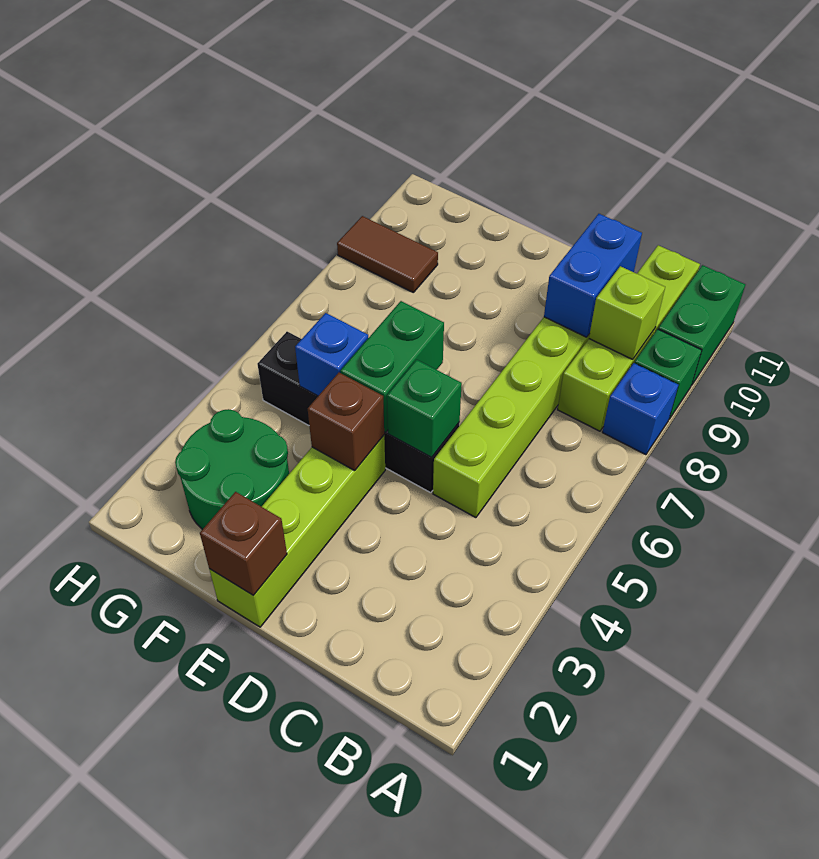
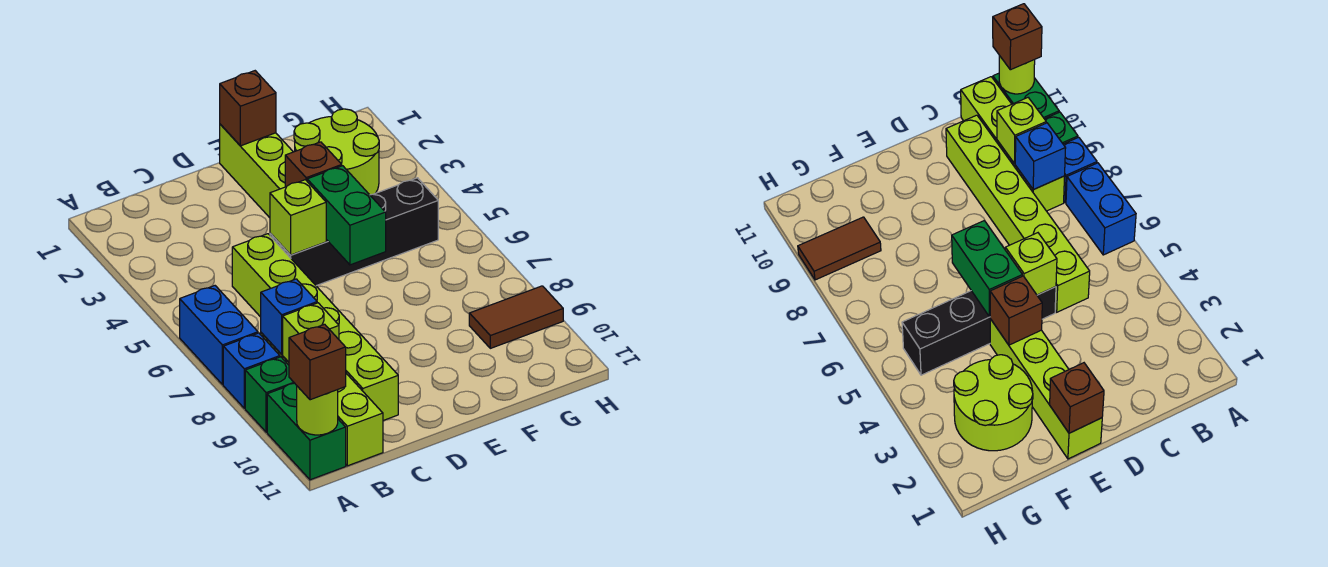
none -> lime round brick A11 level 2
none -> brown brick A11 level 3
blue brick C9:C10 level 2 -> blue brick A6:A7 level 1
green brick D5 level 2 -> lime brick D5 level 2
green round brick F2:G3 level 1 -> lime round brick F2:G3 level 1
blue brick F5 level 2 -> blue brick B8 level 2

